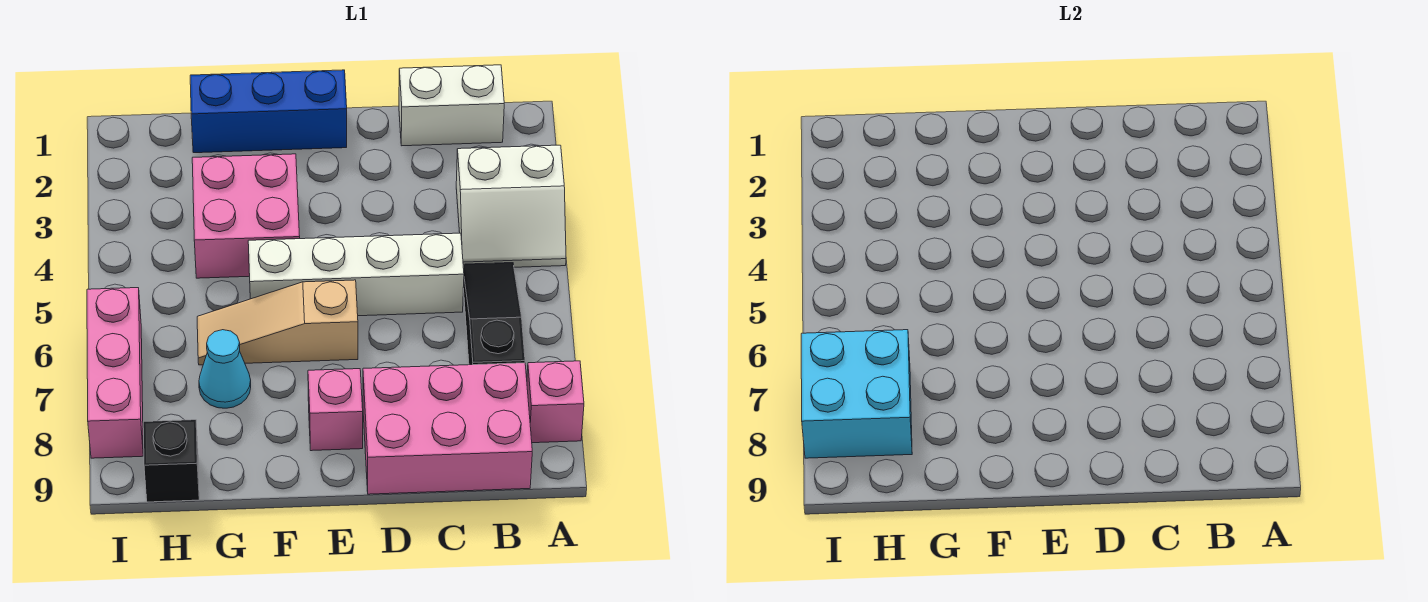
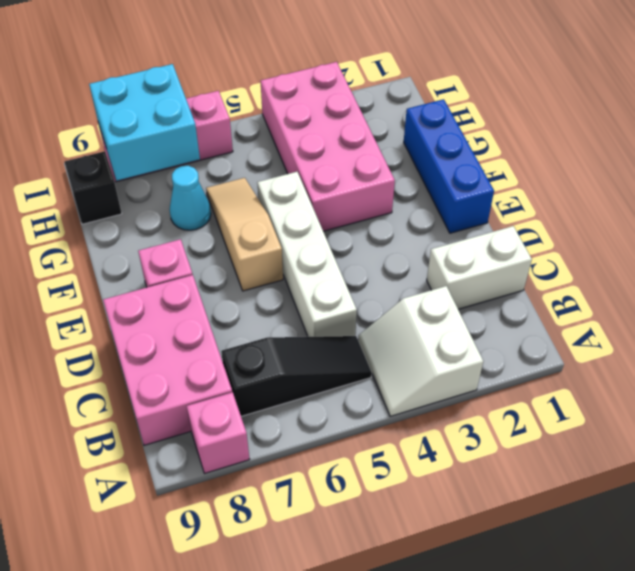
white brick B1:C1 level 1 -> white brick C1:C2 level 1
pink brick F3:G4 level 1 -> pink brick F3:I4 level 1

